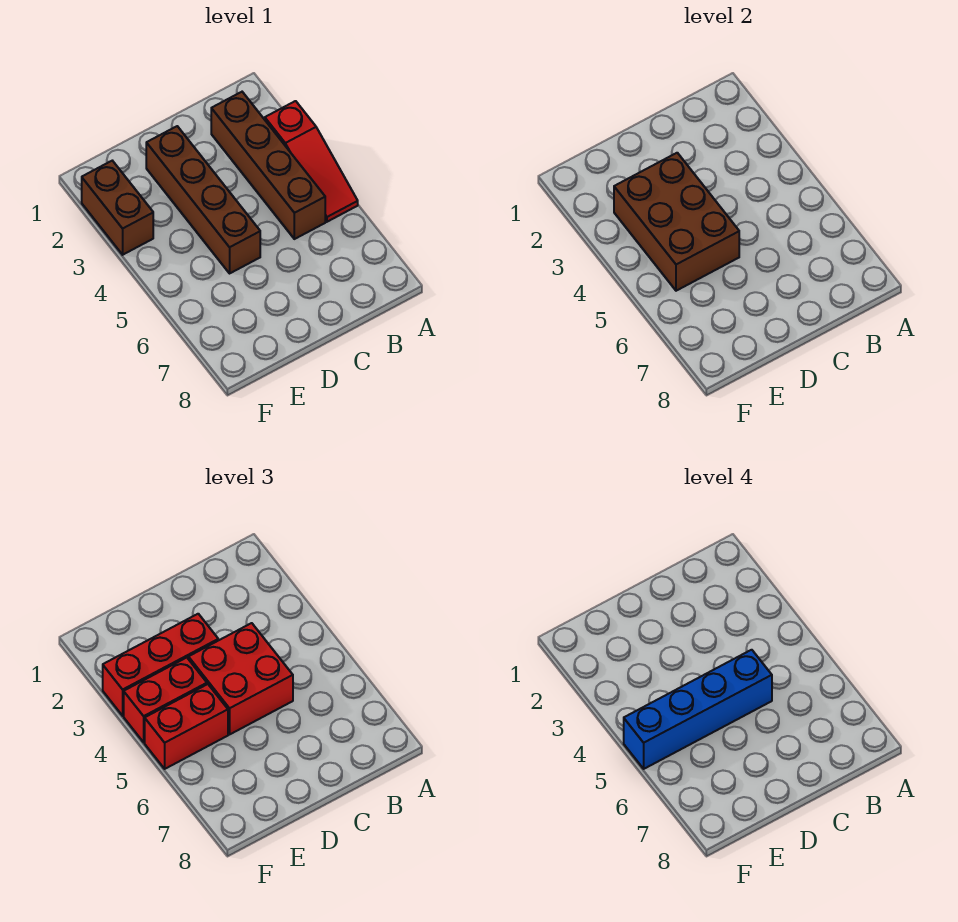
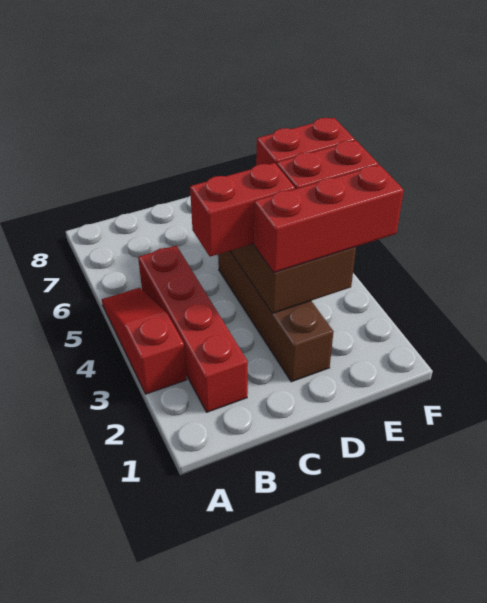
brown brick B2:B5 level 1 -> red brick B2:B5 level 1
red brick C4:D5 level 3 -> red brick C4:D4 level 3
blue brick C5:F5 level 4 -> none
brown brick F2:F3 level 1 -> none

